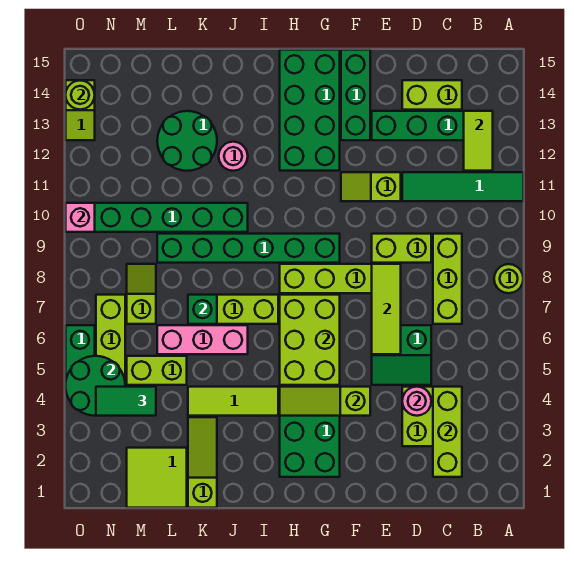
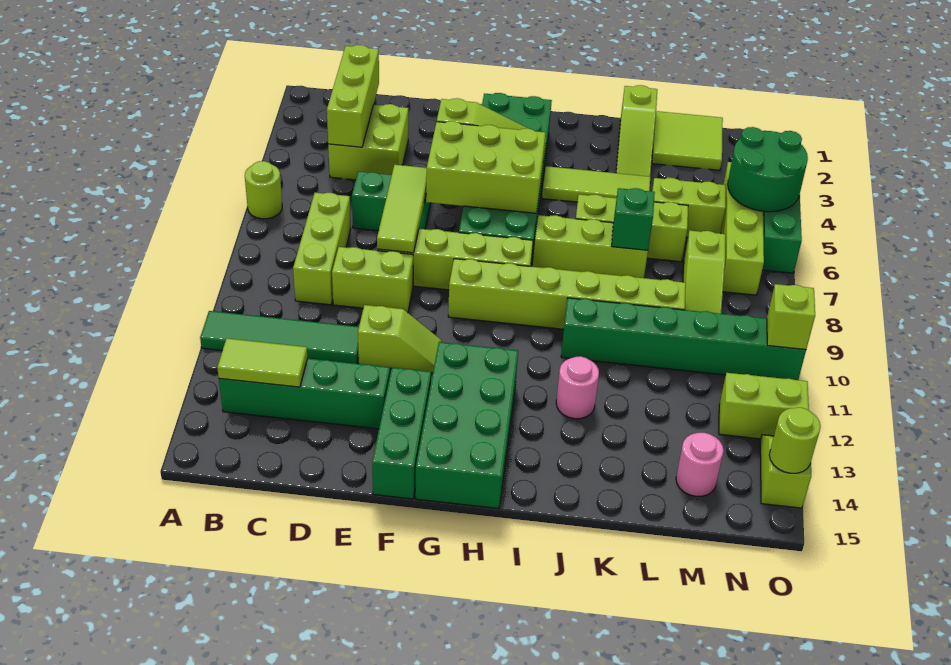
lime round brick A8 level 1 -> lime round brick A6 level 1
lime tile B12:B13 level 2 -> lime tile B13:C13 level 2
lime brick C14:D14 level 1 -> lime brick N12:O12 level 1
pink round brick D4 level 2 -> pink round brick M14 level 1
lime brick G5:H7 level 2 -> lime brick F5:H6 level 2
green brick G9:L9 level 1 -> lime brick G9:L9 level 1
pink brick J6:L6 level 1 -> lime brick J6:L6 level 1
green round brick K12:L13 level 1 -> none
green tile M4:N4 level 3 -> none
lime slope M7:M8 level 1 top 7 -> lime slope M7:M9 level 1 top 7
pink brick O10 level 2 -> lime brick O10 level 2

